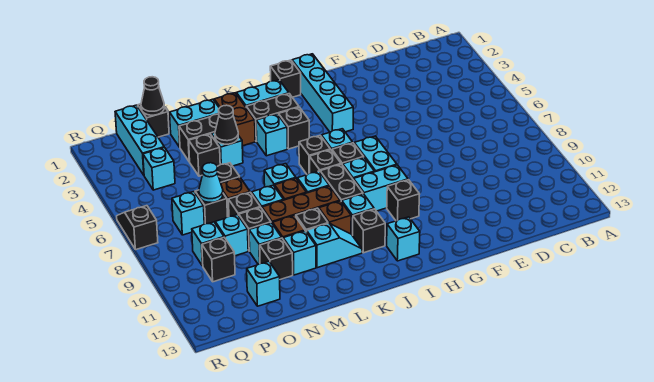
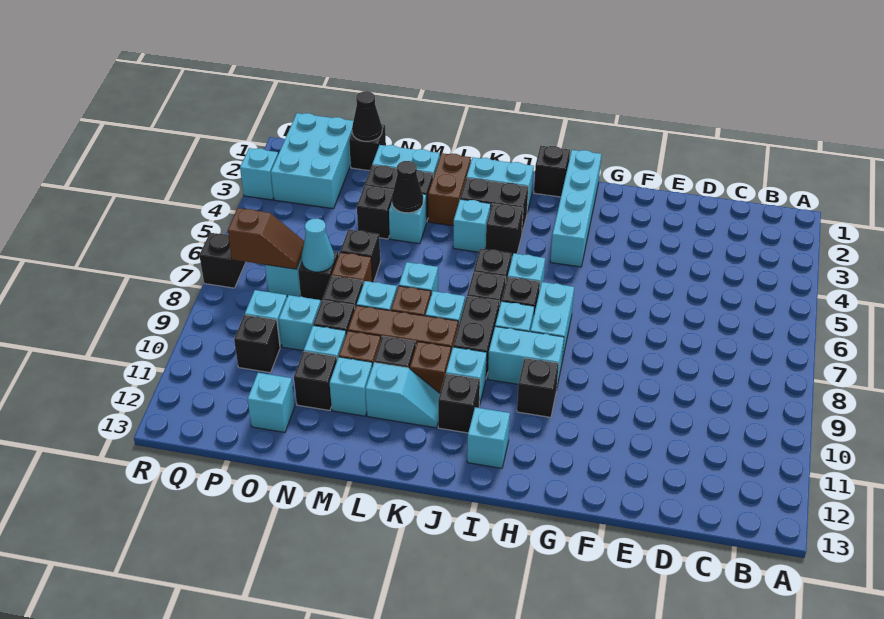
cyan brick P1:P3 level 1 -> cyan brick P1:Q3 level 1
cyan brick P4 level 1 -> cyan brick R3 level 1
none -> brown slope P7:Q7 level 2 top Q

